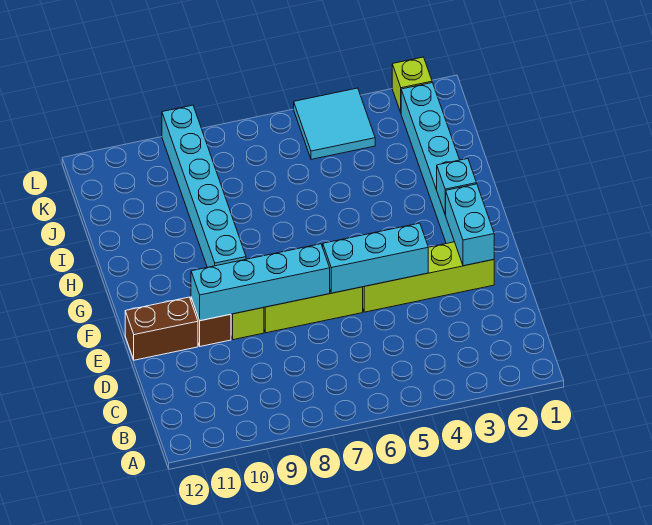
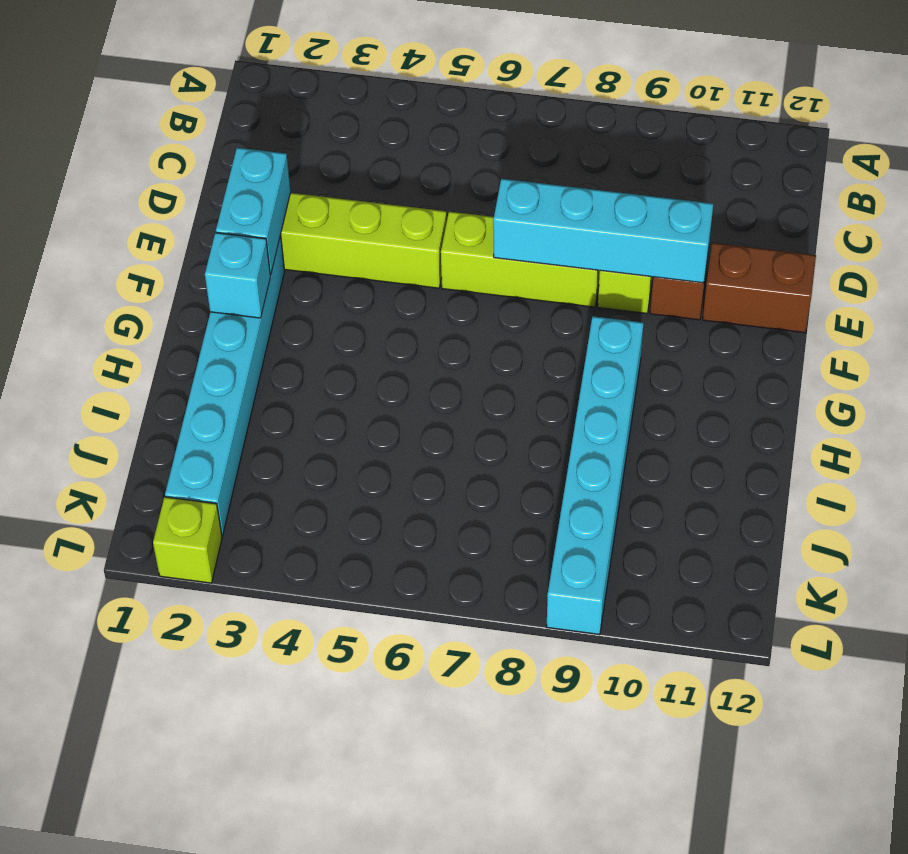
cyan brick E4:E6 level 2 -> none
cyan tile K4:L5 level 1 -> none

